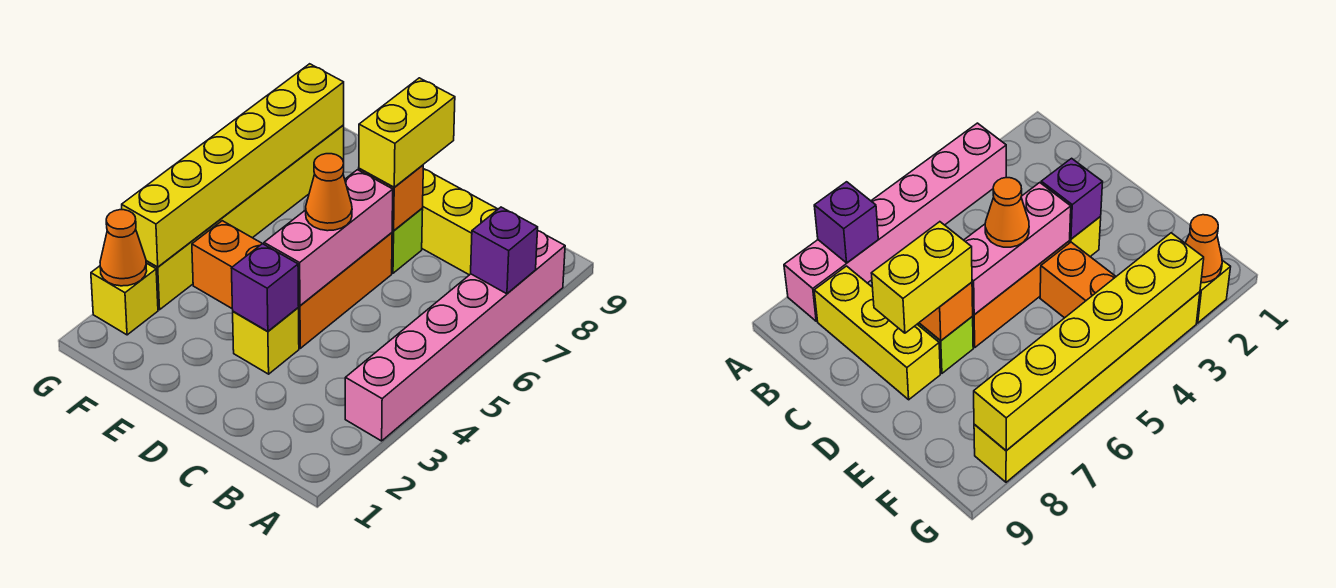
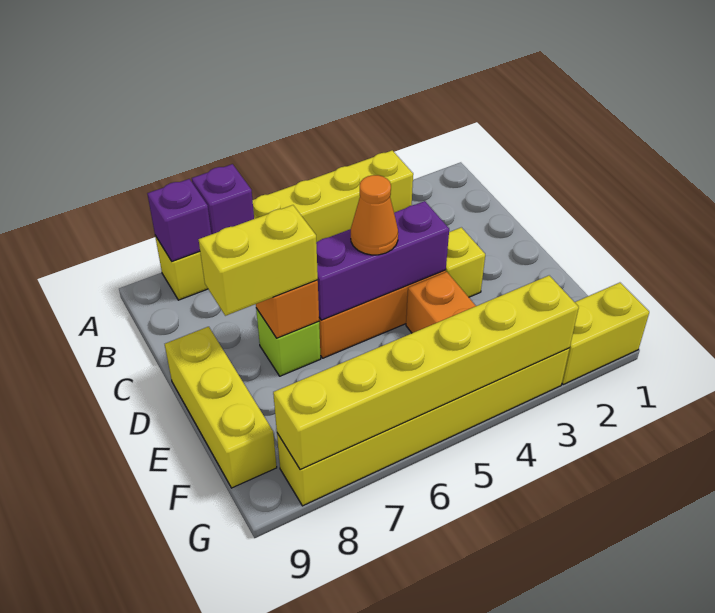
pink brick A3:A8 level 1 -> yellow brick A3:A8 level 1
yellow brick B8:D8 level 1 -> yellow brick D9:F9 level 1
purple brick D3 level 2 -> purple brick A8 level 2
pink brick D4:D6 level 2 -> purple brick D4:D6 level 2
yellow brick G2 level 1 -> yellow brick G1:G2 level 1
orange cone G2 level 2 -> none

